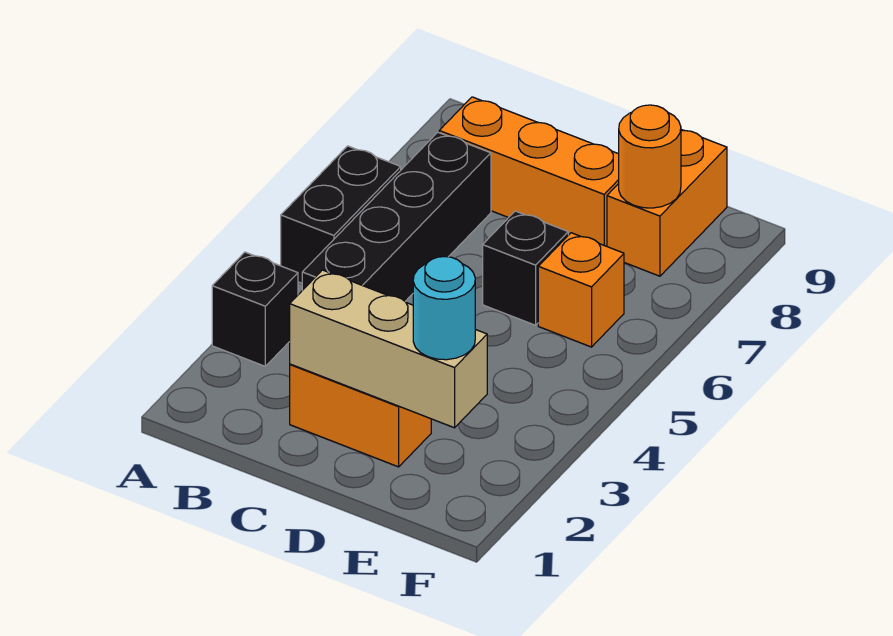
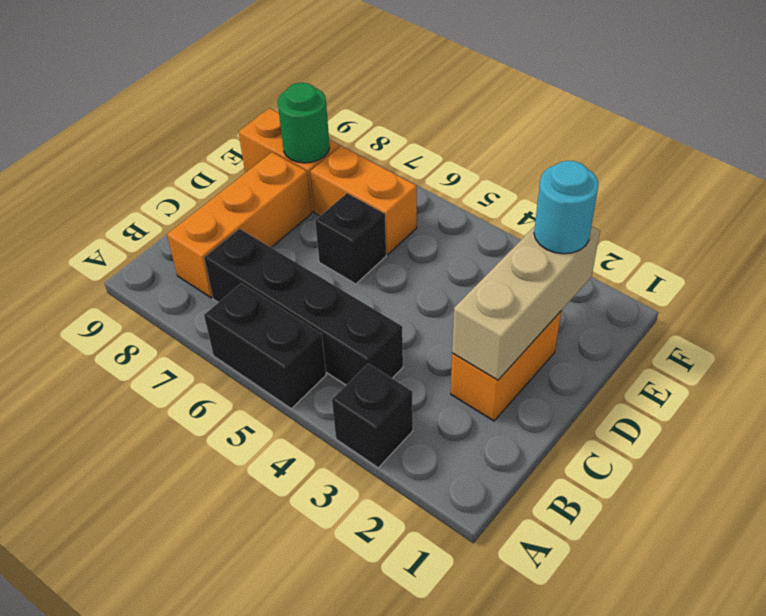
orange brick E6 level 1 -> orange brick E6:E7 level 1
orange round brick E8 level 2 -> green round brick E8 level 2

